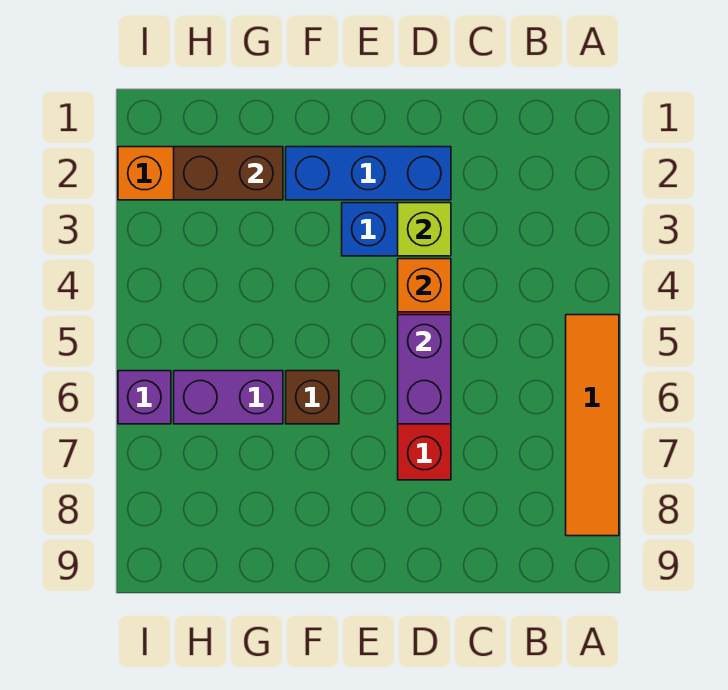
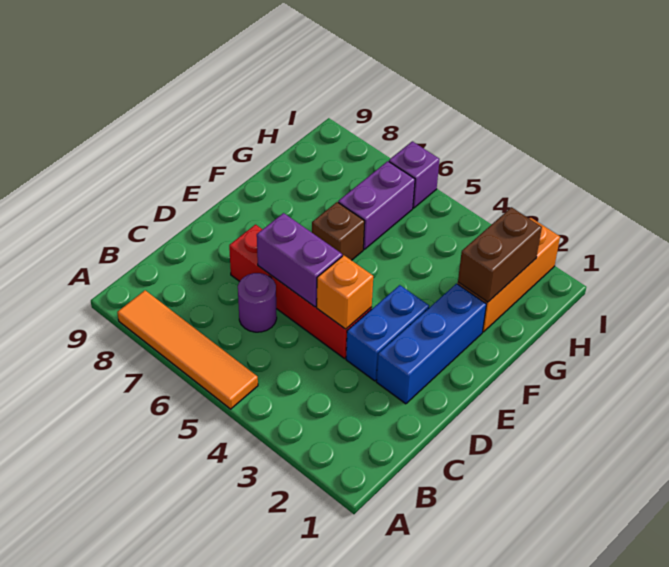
none -> purple round brick C6 level 1
lime brick D3 level 2 -> none

